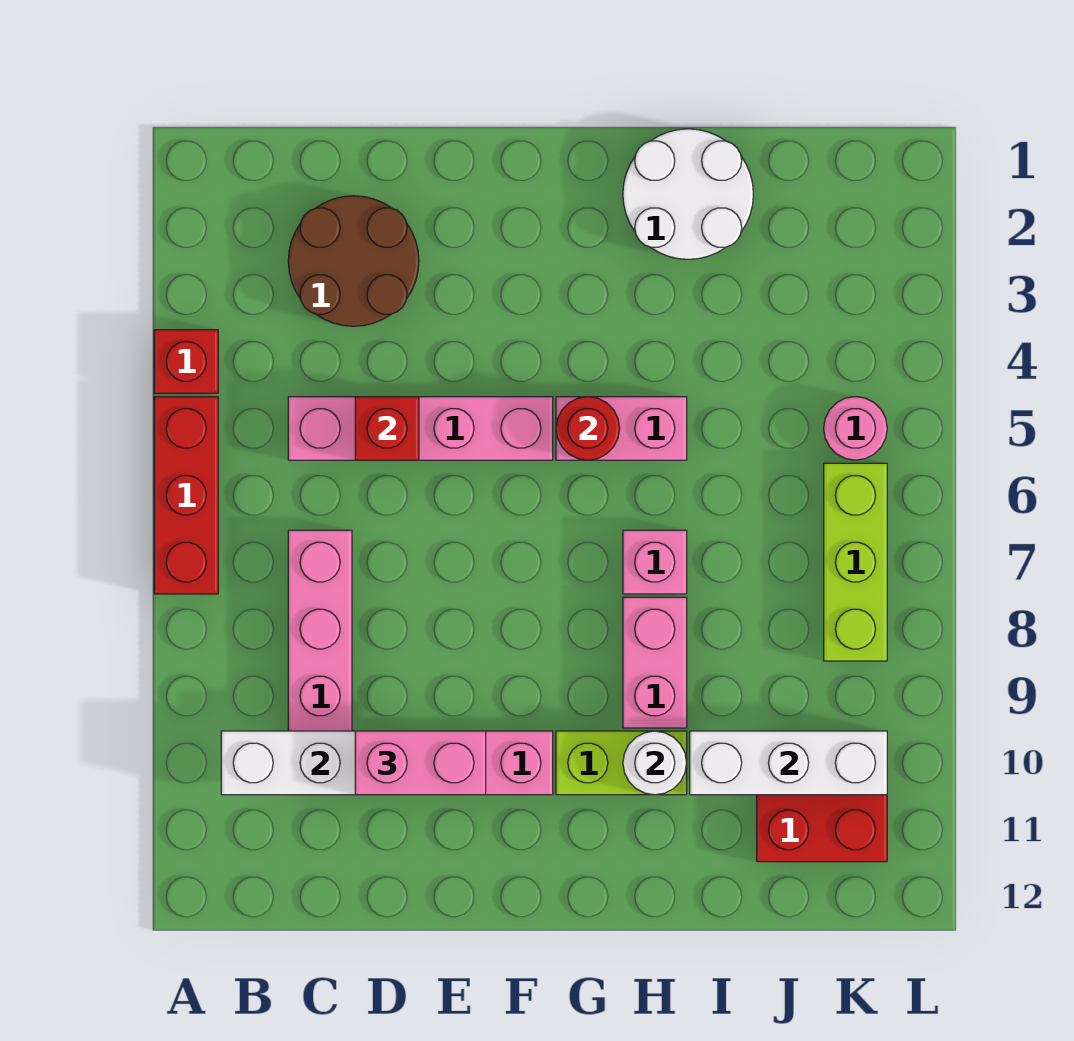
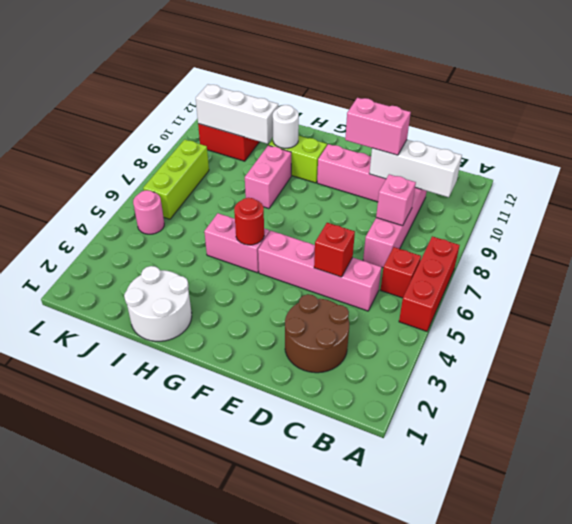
red brick A4 level 1 -> red brick B6 level 1
pink brick H7 level 1 -> pink brick C8 level 2

